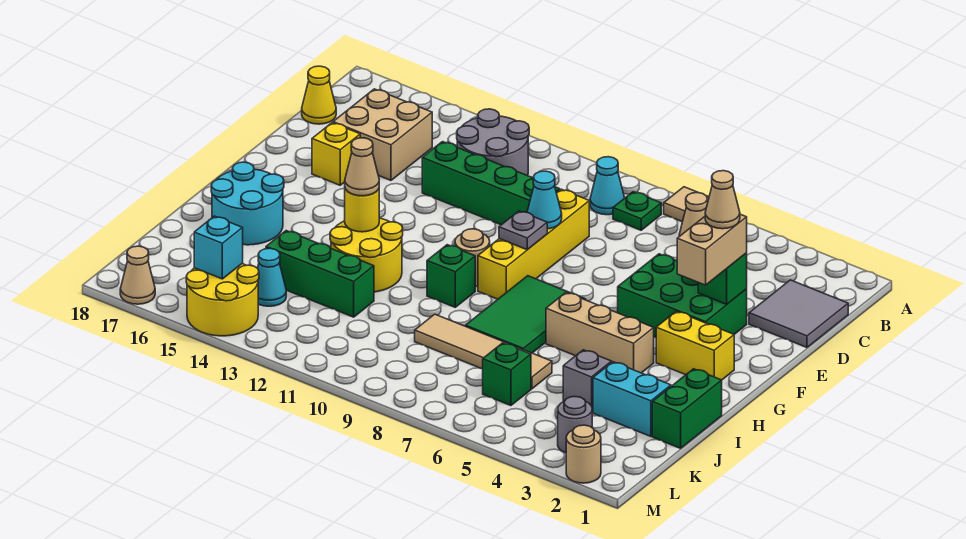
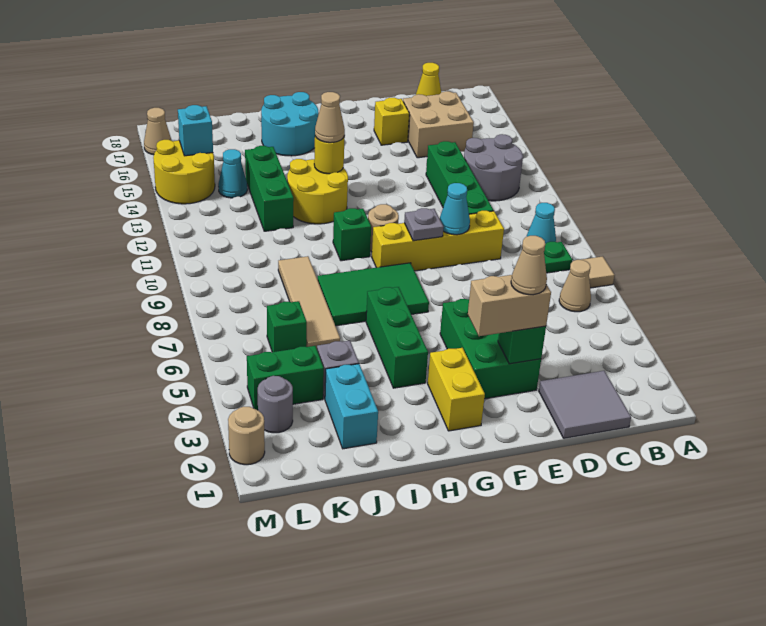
tan brick H4:H6 level 1 -> green brick H4:H6 level 1
green brick I1:J1 level 1 -> green brick K4:L4 level 1

